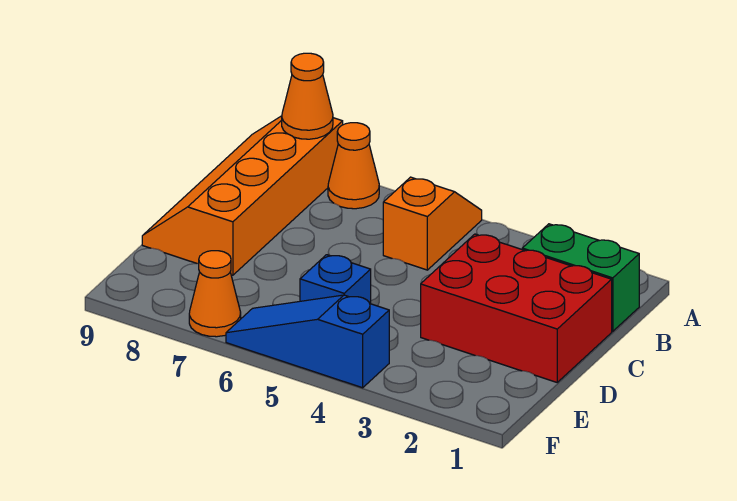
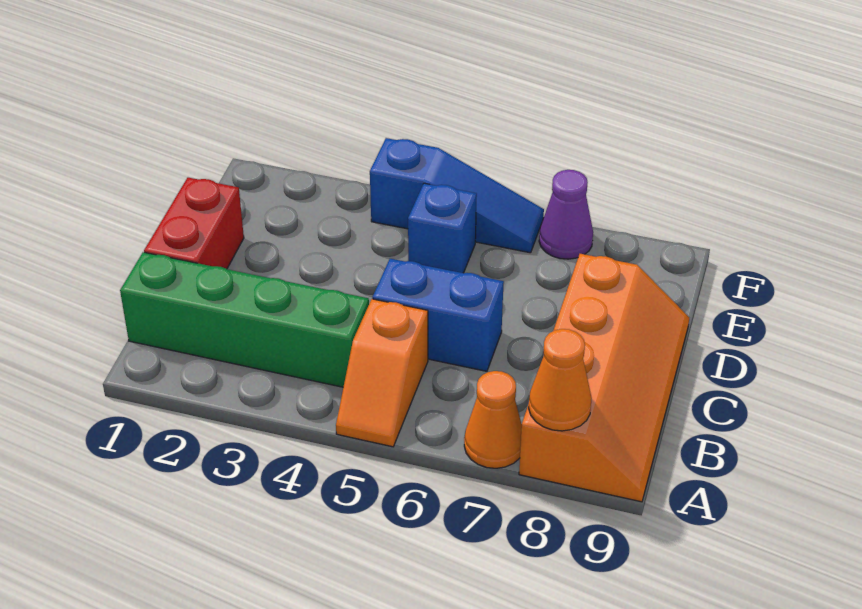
green brick B1:B2 level 1 -> green brick B1:B4 level 1
red brick C1:D3 level 1 -> red brick C1:D1 level 1
none -> blue brick C5:C6 level 1
orange cone F7 level 1 -> purple cone F7 level 1

